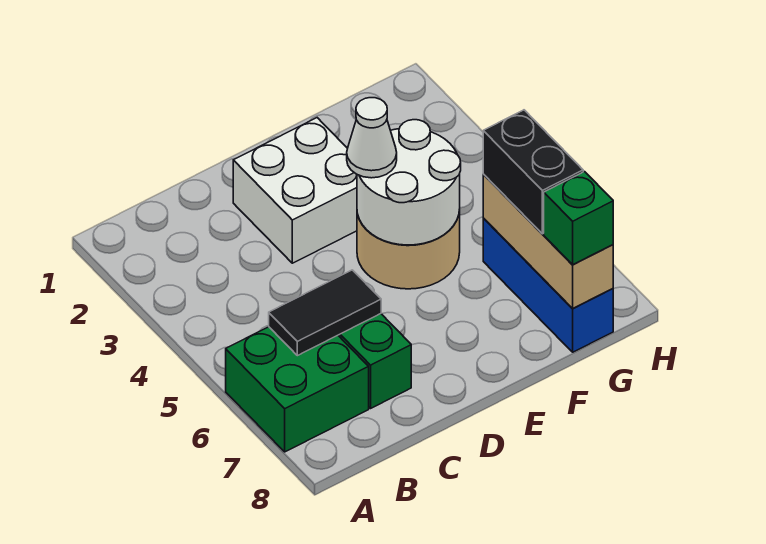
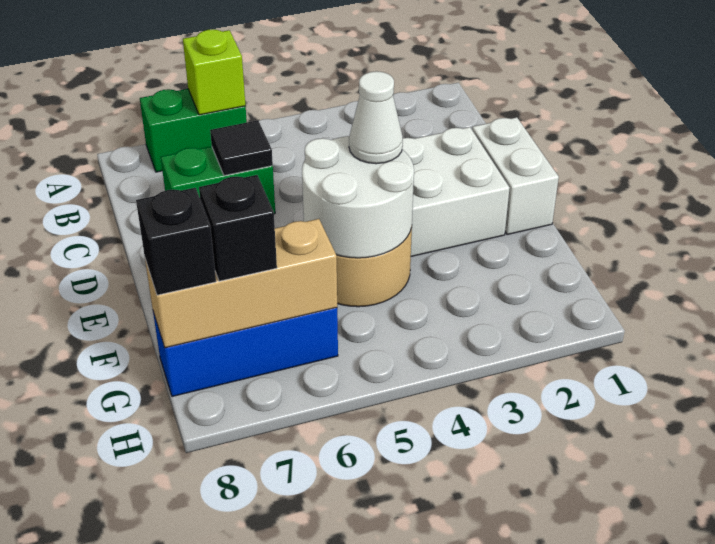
green brick A6:B7 level 1 -> green brick A6:A7 level 1
none -> lime brick A6 level 2
black tile B6:C6 level 2 -> black tile C6 level 2
none -> white brick D1:E1 level 1
black brick G6:G7 level 3 -> black brick G7 level 3
green brick G8 level 3 -> black brick G8 level 3

